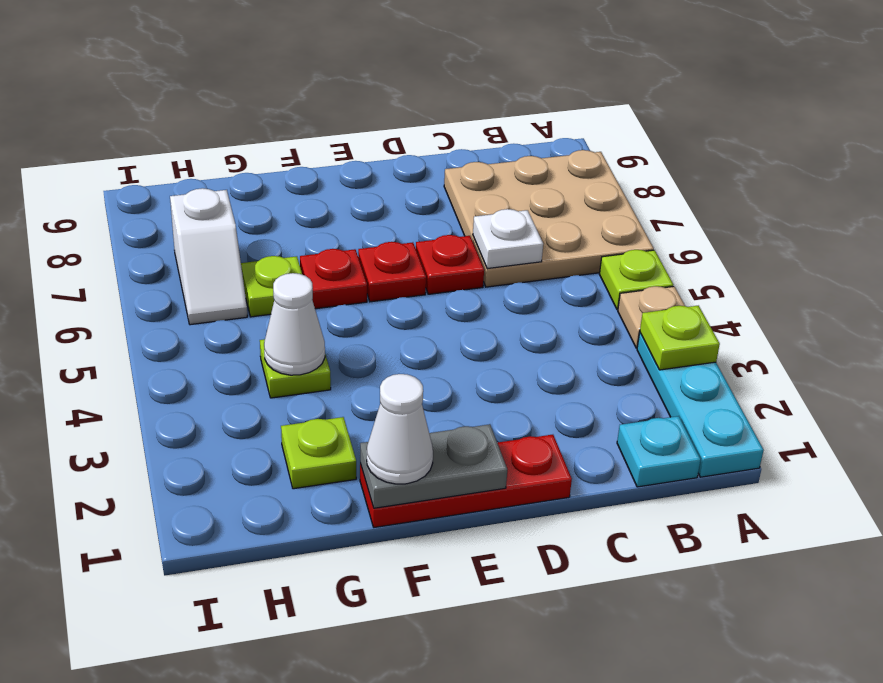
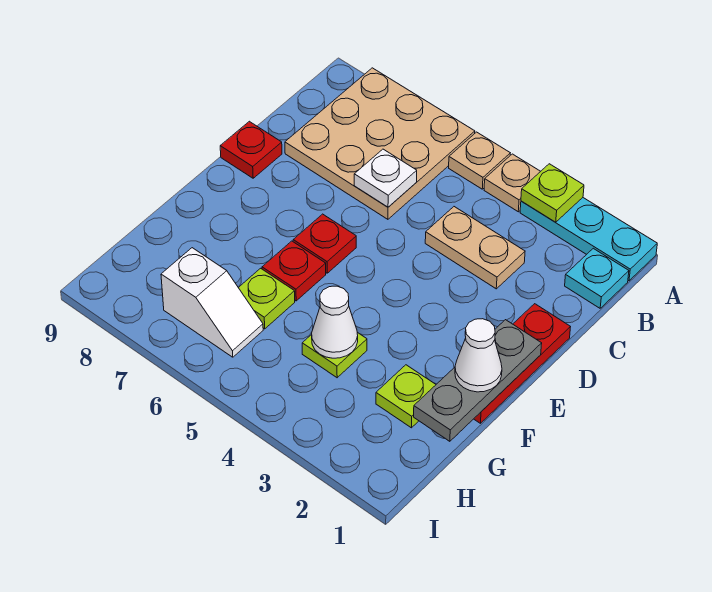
lime plate A5 level 1 -> tan plate A5 level 1
none -> tan plate C3:C4 level 1
red plate D6 level 1 -> red plate D9 level 1
grey plate E1:F1 level 2 -> grey plate E1:G1 level 2

